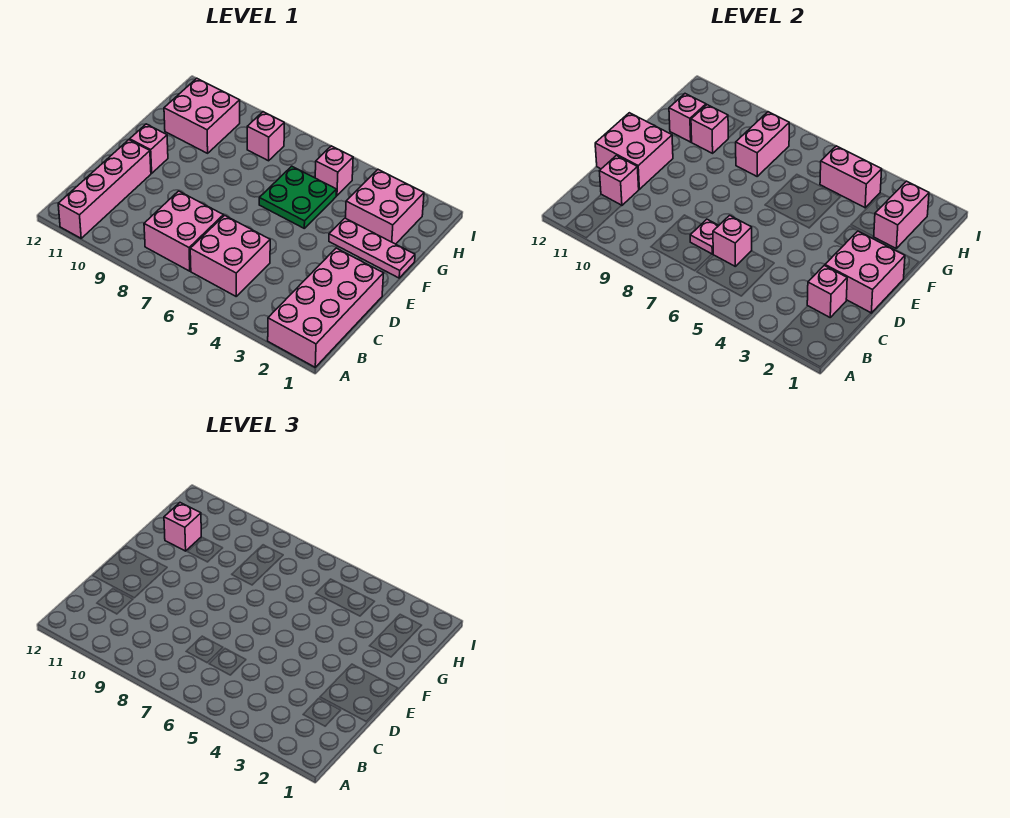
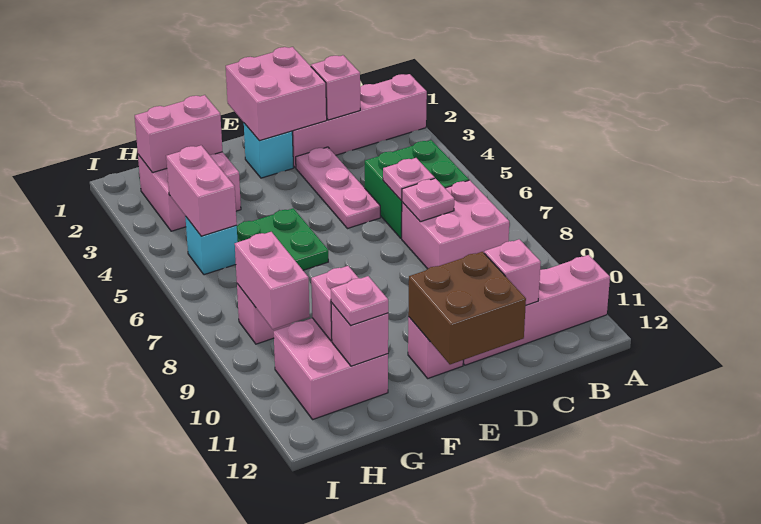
pink brick A1:D2 level 1 -> pink brick A2:D2 level 1
pink brick B5:C6 level 1 -> green brick B5:C6 level 1
pink brick C6 level 2 -> pink plate C6 level 2
pink brick D11:E12 level 2 -> brown brick D11:E12 level 2
none -> cyan brick E2 level 1
pink plate F1:F3 level 1 -> pink plate D3:D5 level 1
pink brick G8:H8 level 2 -> pink brick H8:H9 level 2
pink brick G11 level 3 -> pink plate G11 level 3
pink brick H5 level 1 -> cyan brick H5 level 1

